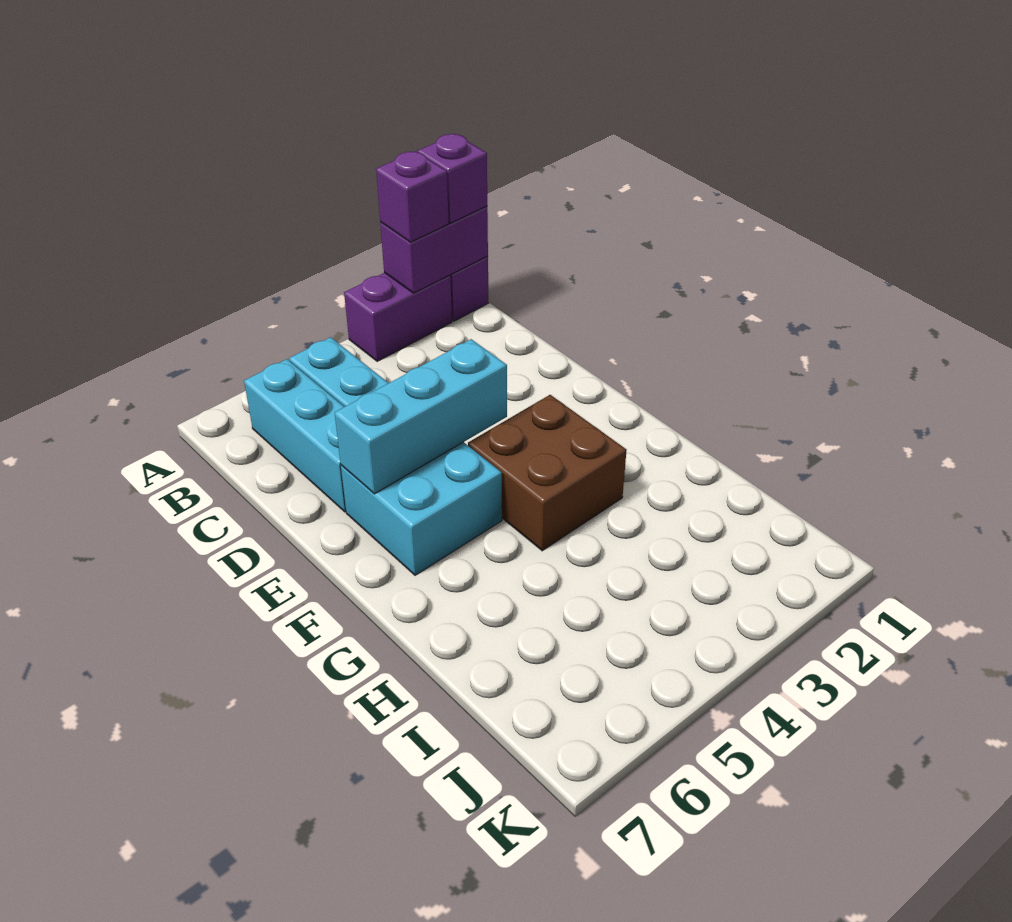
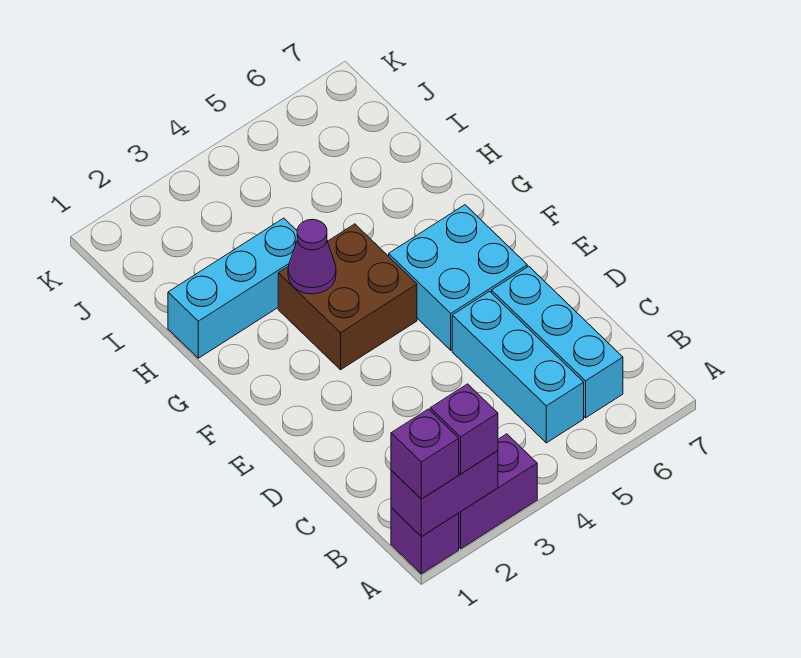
cyan brick E4:E6 level 2 -> cyan brick H1:H3 level 1
none -> purple cone G3 level 2

